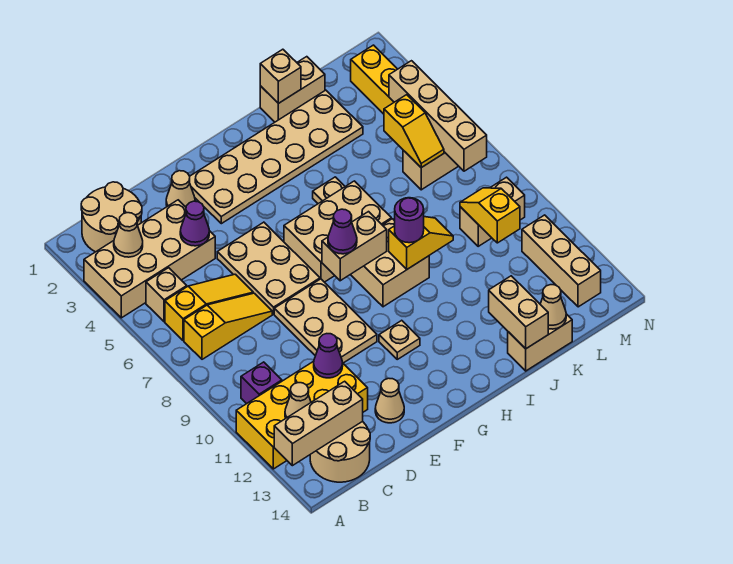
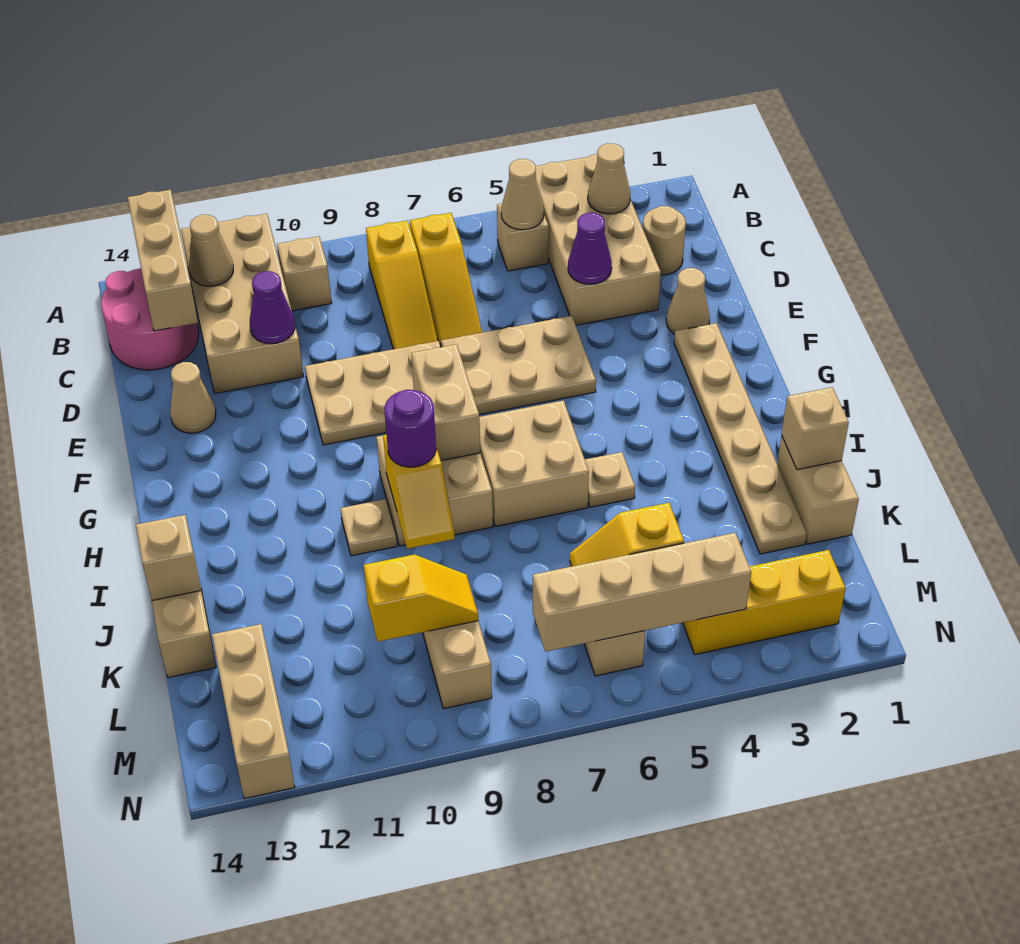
yellow brick A11:D12 level 1 -> tan brick A11:D12 level 1
tan round brick B1:C2 level 1 -> tan round brick C2 level 1
yellow slope B6:D6 level 1 top B -> yellow slope B8:D8 level 1 top B
purple brick B10 level 1 -> tan brick B10 level 1
tan round brick B13:C14 level 1 -> pink round brick B13:C14 level 1
tan plate F2:K3 level 1 -> tan plate F2:K2 level 1
tan brick G6:I7 level 1 -> tan brick H6:I7 level 1
purple cone G8 level 3 -> none
tan plate G11 level 1 -> tan plate I10 level 1
tan brick J13:J14 level 2 -> tan brick J14 level 2
tan cone K14 level 2 -> tan cone B5 level 2
tan brick M11:M13 level 1 -> tan brick L13:N13 level 1

